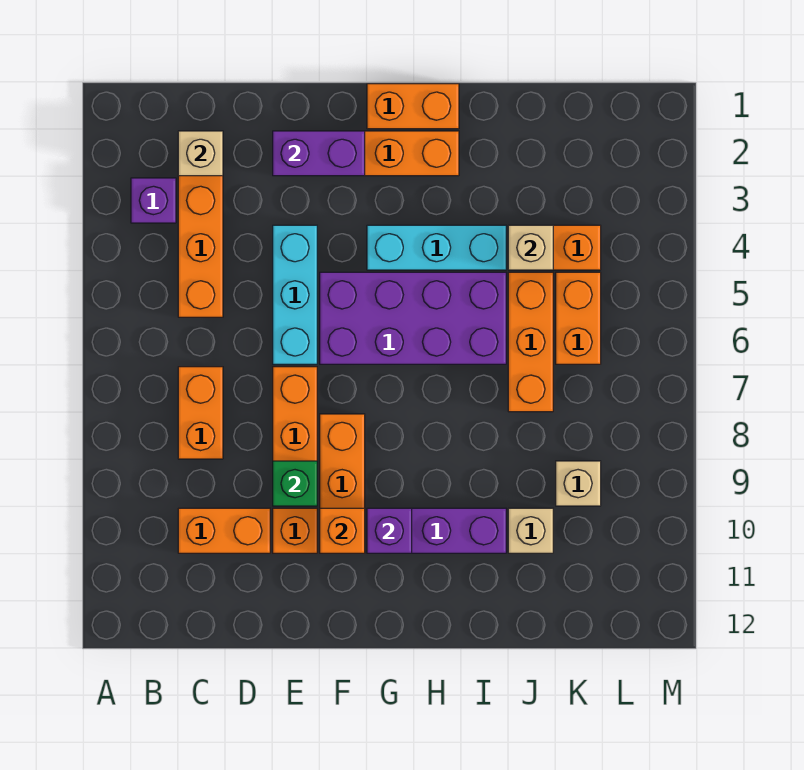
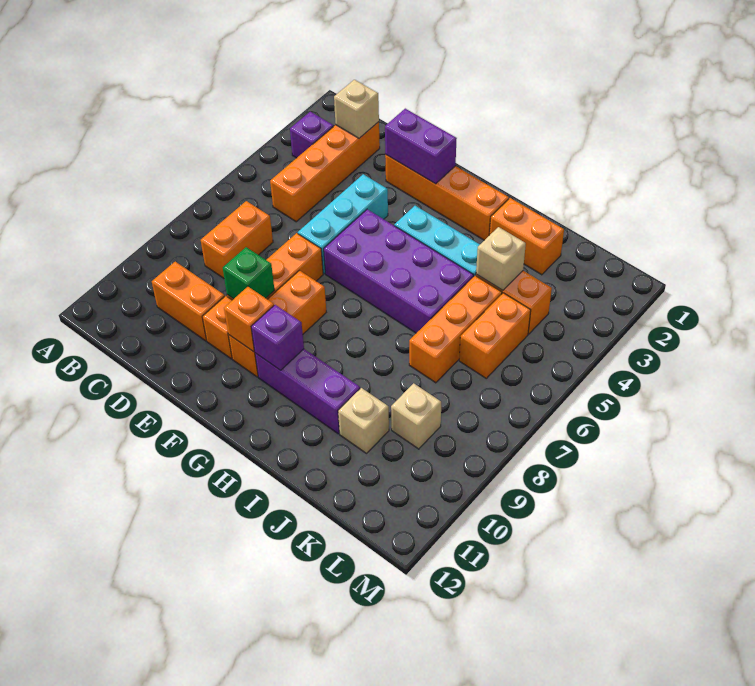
orange brick G1:H1 level 1 -> orange brick I2:J2 level 1

